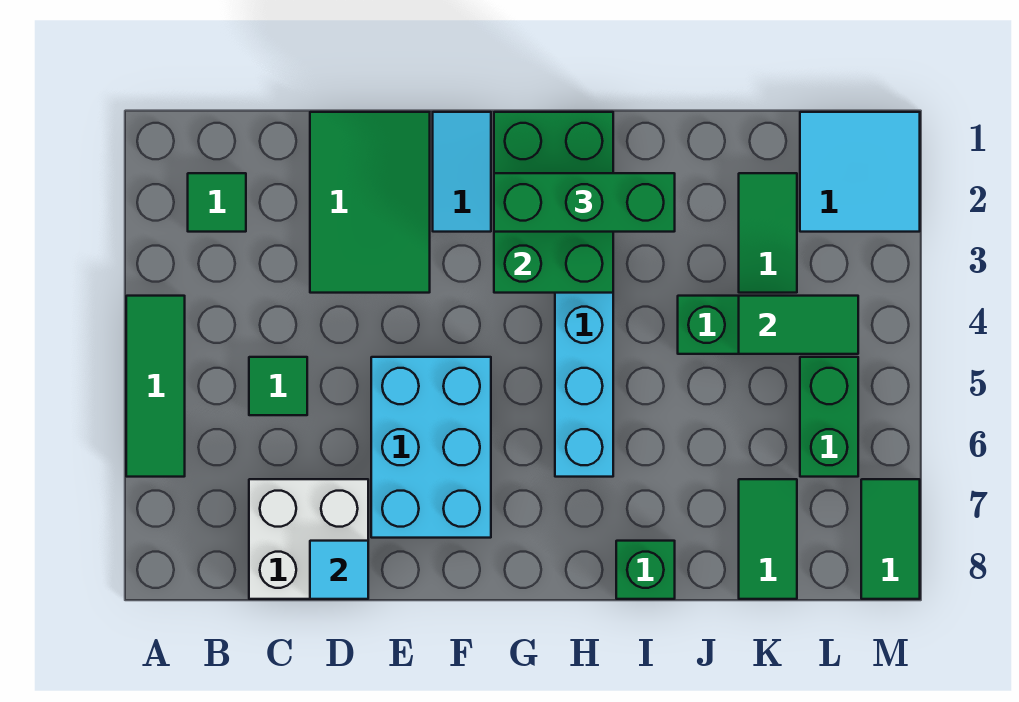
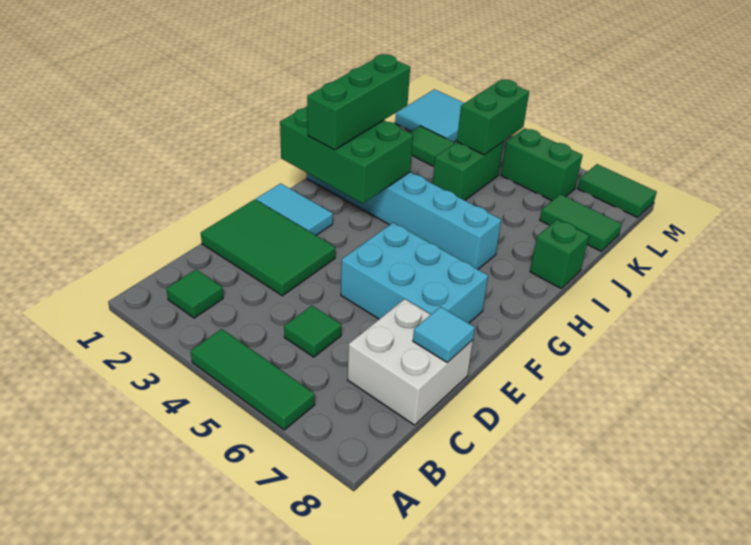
green tile K4:L4 level 2 -> green brick K4:L4 level 2

